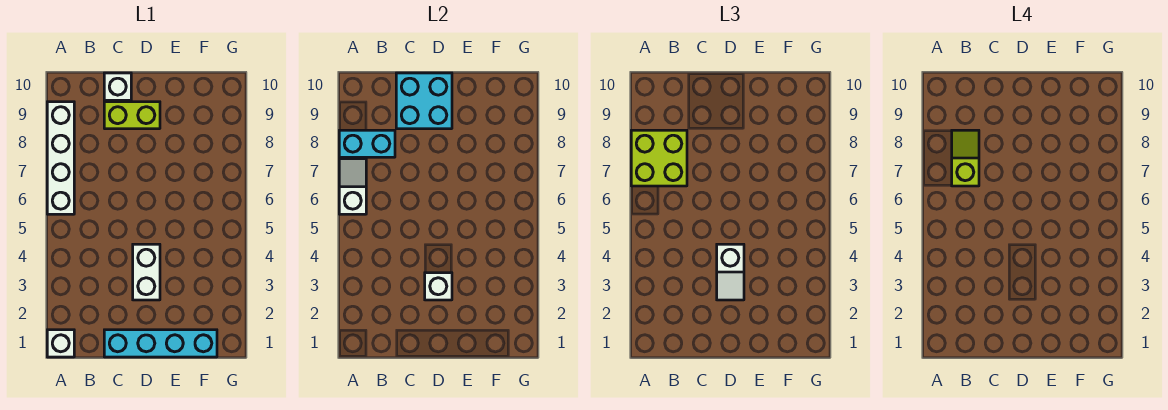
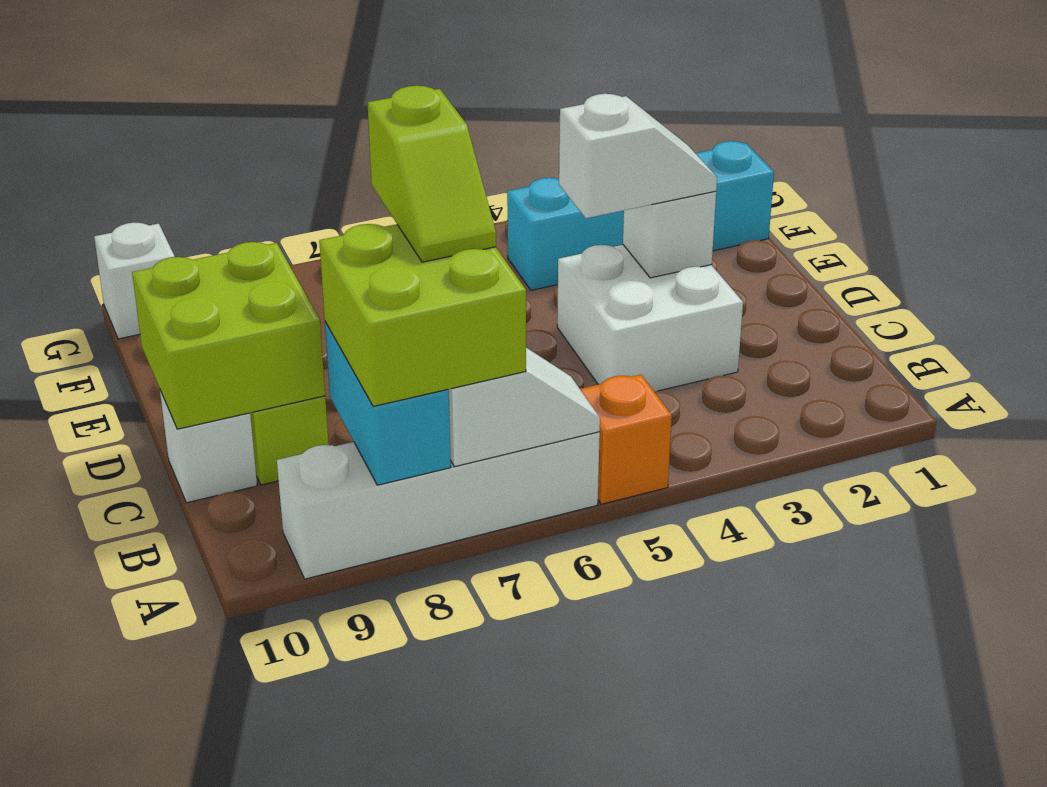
white brick A1 level 1 -> white brick G10 level 1
none -> orange brick A5 level 1
white slope A6:A7 level 2 top 6 -> white slope A6:A7 level 2 top 7
lime slope B7:B8 level 4 top 7 -> lime slope B7:C7 level 4 top C
cyan brick C1:F1 level 1 -> cyan brick F1:F4 level 1
cyan brick C9:D10 level 2 -> lime brick C9:D10 level 2
white brick D3:D4 level 1 -> white brick C3:D4 level 1

